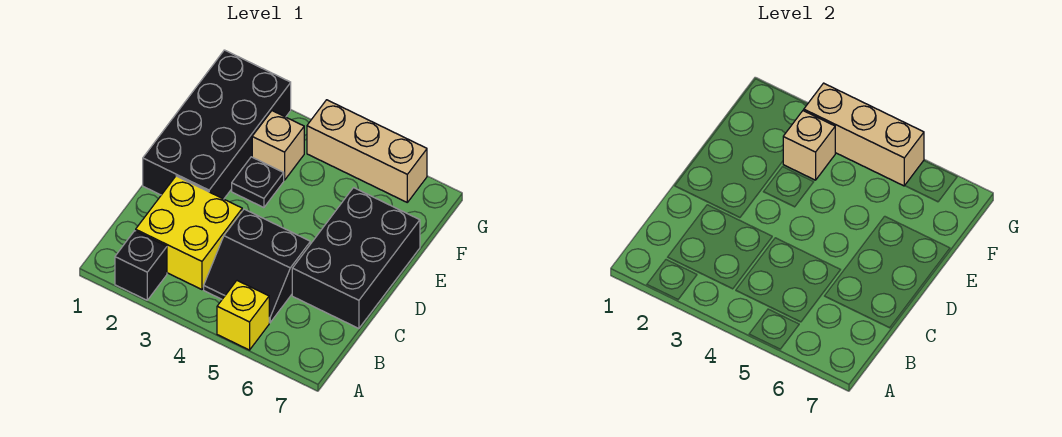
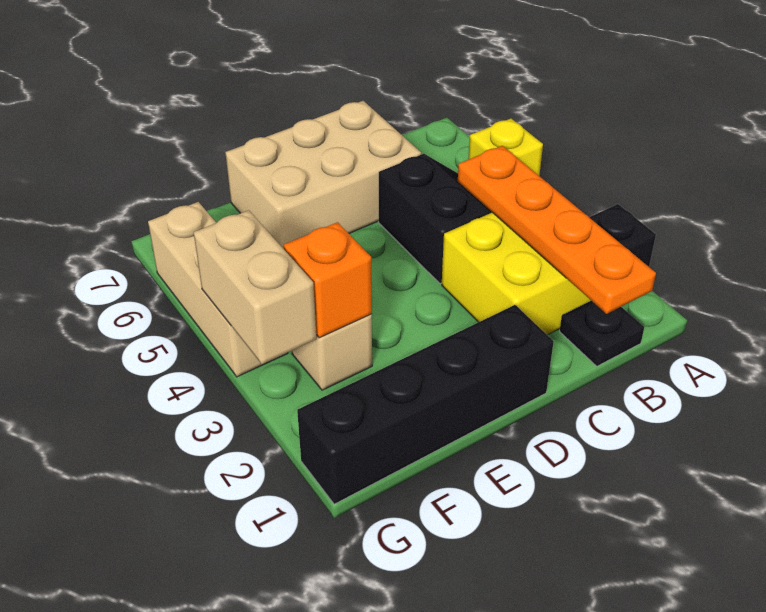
none -> orange plate B1:B4 level 2
black brick C6:E7 level 1 -> tan brick C6:E7 level 1
black brick D1:G2 level 1 -> black brick D1:G1 level 1
black plate E3 level 1 -> black plate B1 level 1
tan brick F3 level 2 -> orange brick F3 level 2
tan brick G3:G5 level 2 -> tan brick G3:G4 level 2

